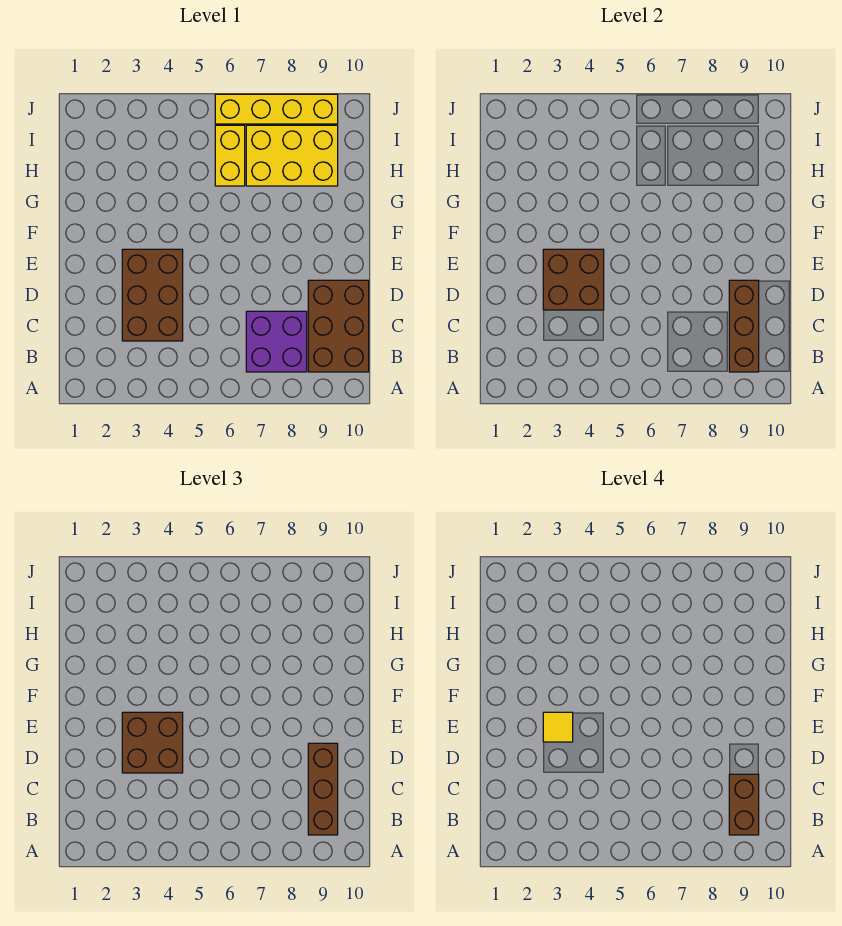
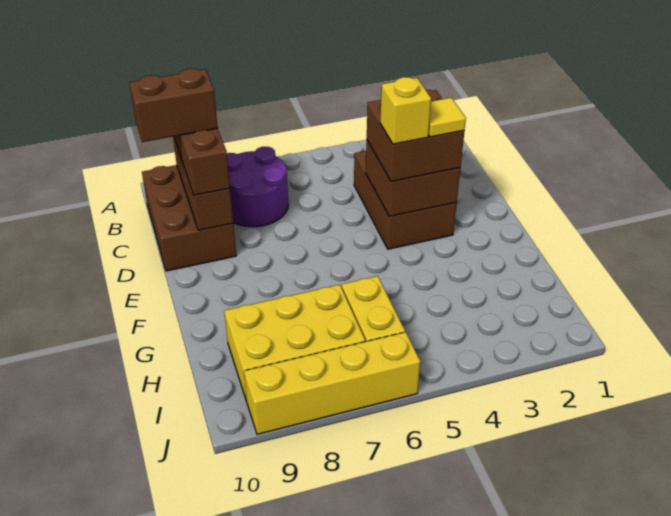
purple brick B7:C8 level 1 -> purple round brick B7:C8 level 1
brown brick B9:C9 level 4 -> brown brick C9:C10 level 4
none -> yellow brick E4 level 4

